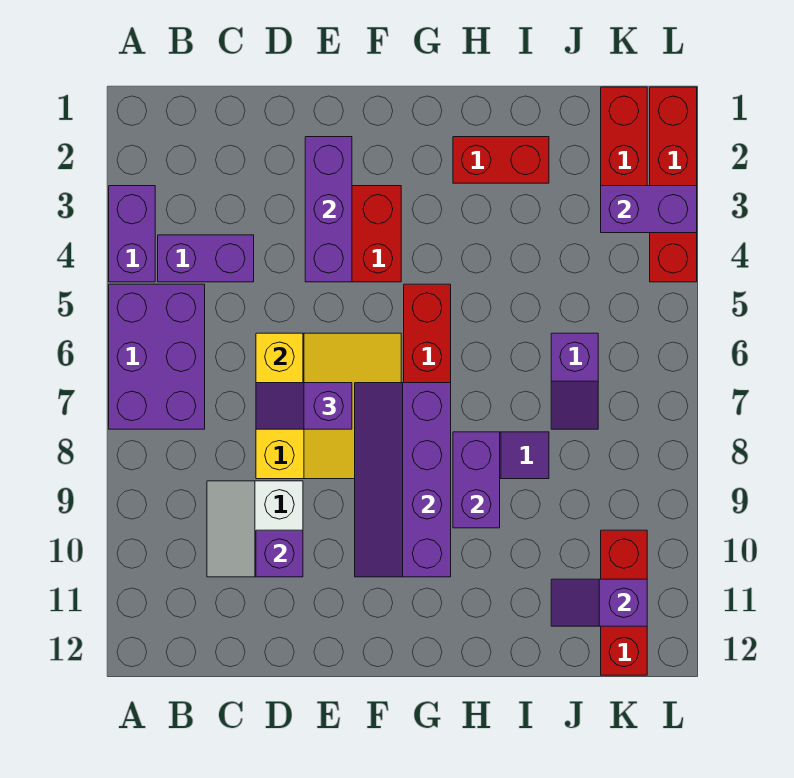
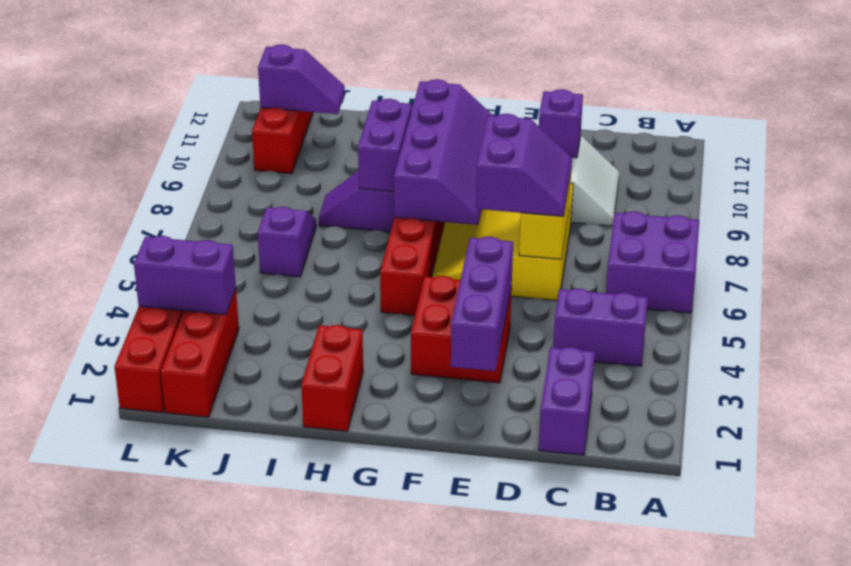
purple brick A3:A4 level 1 -> purple brick C1:C2 level 1
purple brick A5:B7 level 1 -> purple brick A6:B7 level 1
purple slope D7:E7 level 3 top E -> purple slope D6:E7 level 3 top E
red brick H2:I2 level 1 -> red brick H1:H2 level 1

